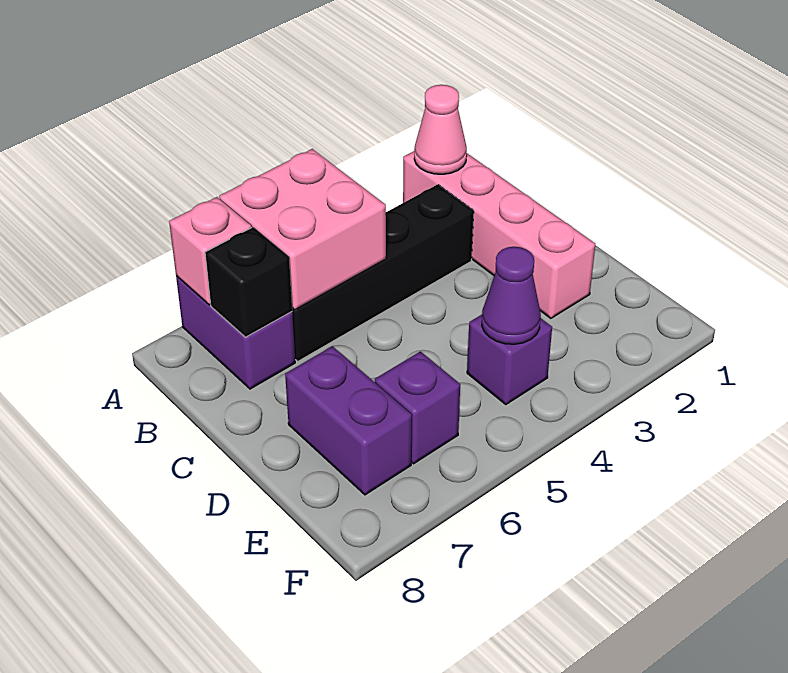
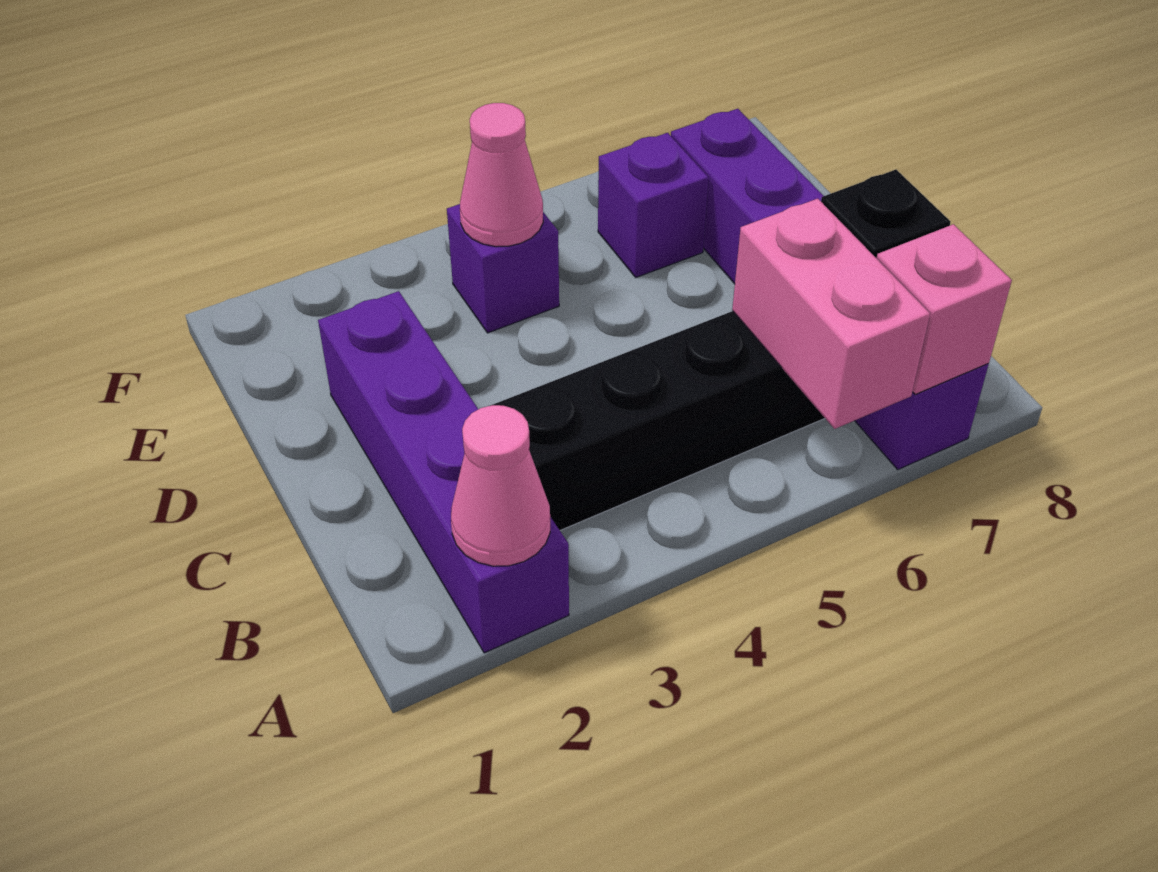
pink brick A2:D2 level 1 -> purple brick A2:D2 level 1
pink brick A5:B6 level 2 -> pink brick A6:B6 level 2
purple cone E4 level 2 -> pink cone E4 level 2

